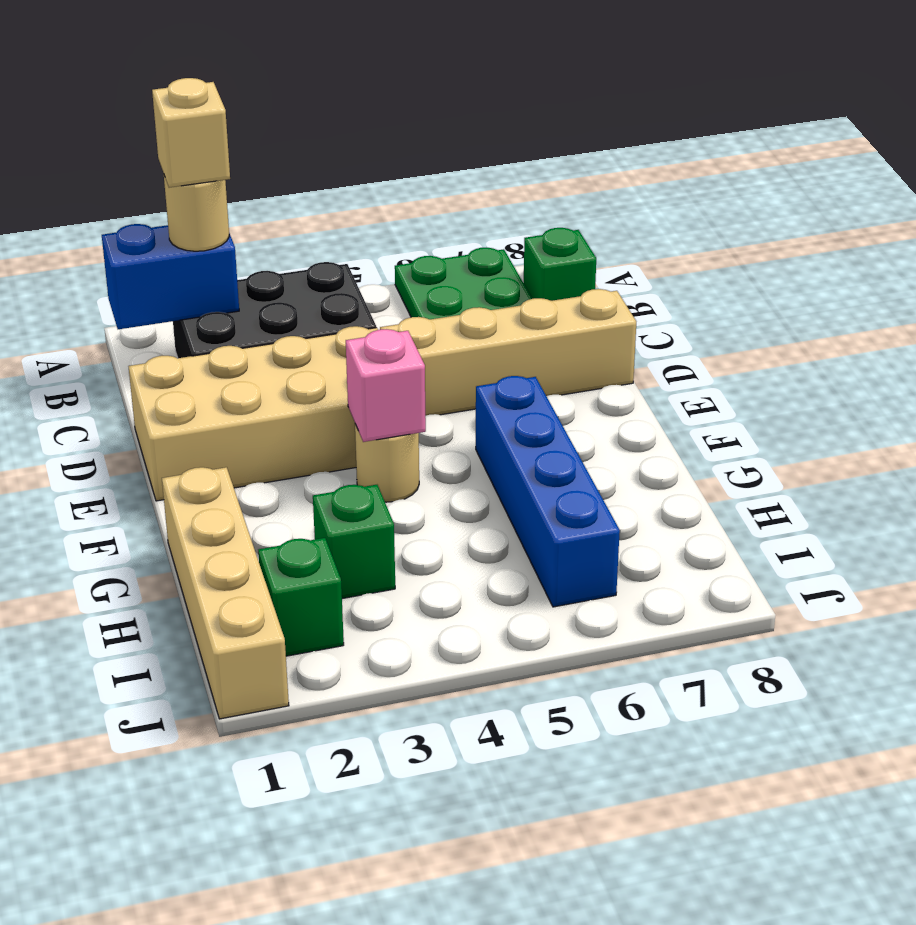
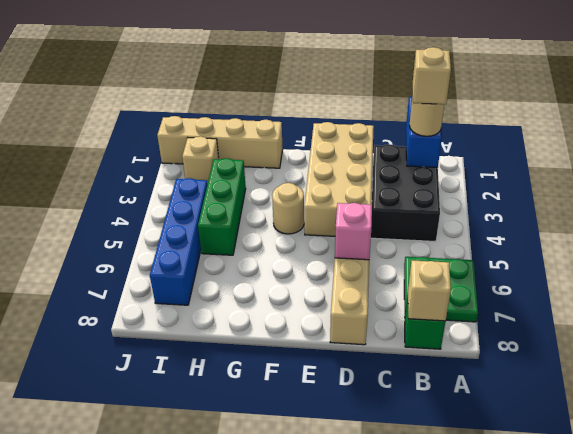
none -> tan brick B8 level 2
pink brick F4 level 2 -> pink brick D6 level 2
blue brick F6:I6 level 1 -> blue brick I4:I7 level 1
green brick H3 level 1 -> green brick H3:H5 level 1
green brick I2 level 1 -> tan brick I2 level 1

